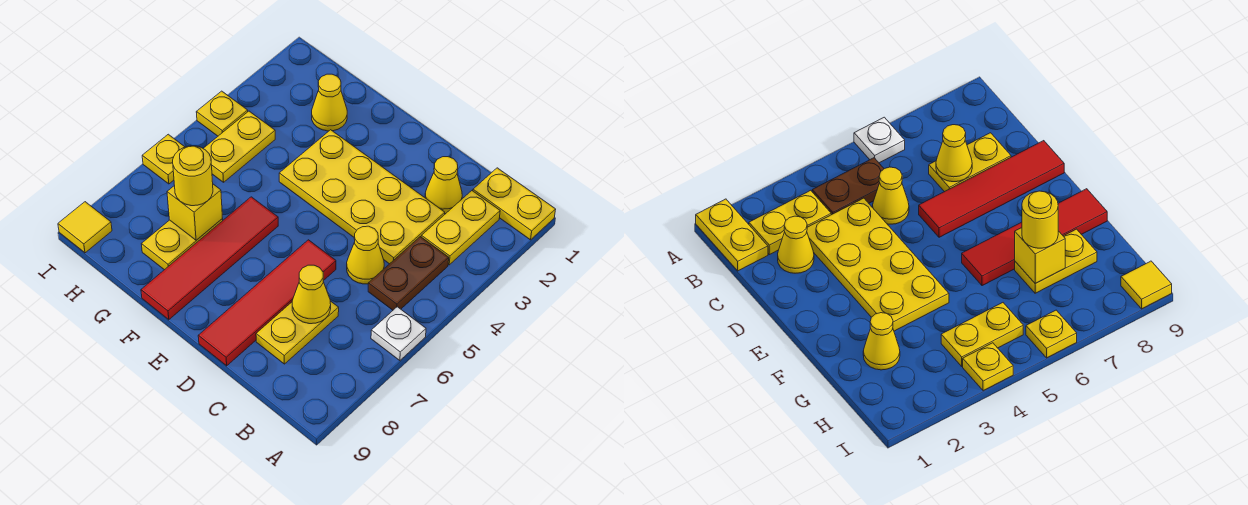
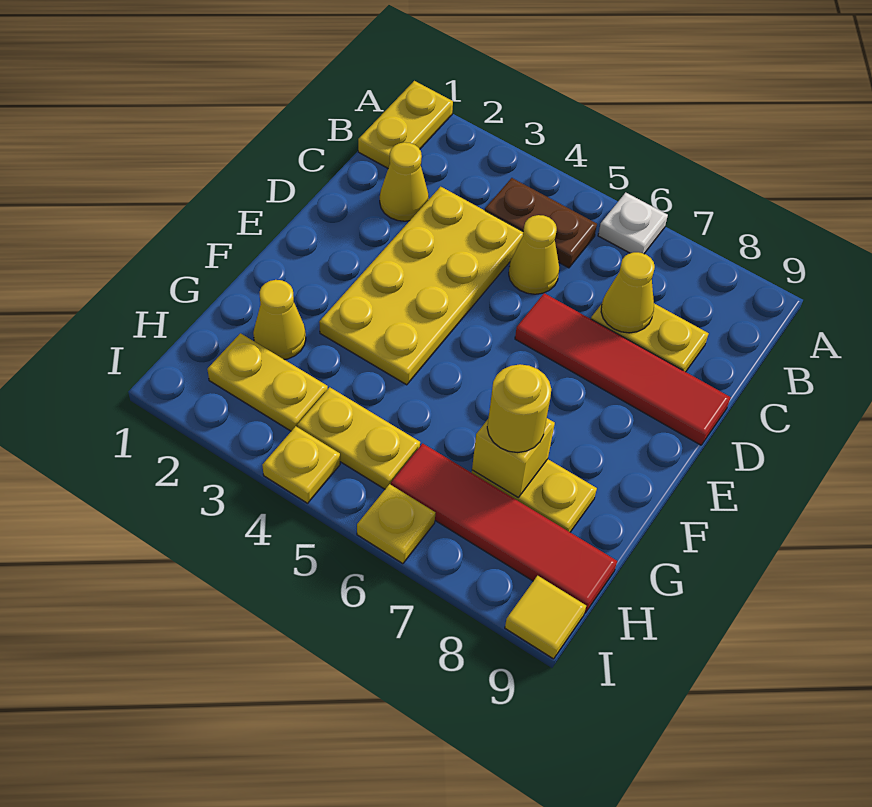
yellow plate B2:B3 level 1 -> yellow plate H2:H3 level 1
red tile F6:F9 level 1 -> red tile H6:H9 level 1

